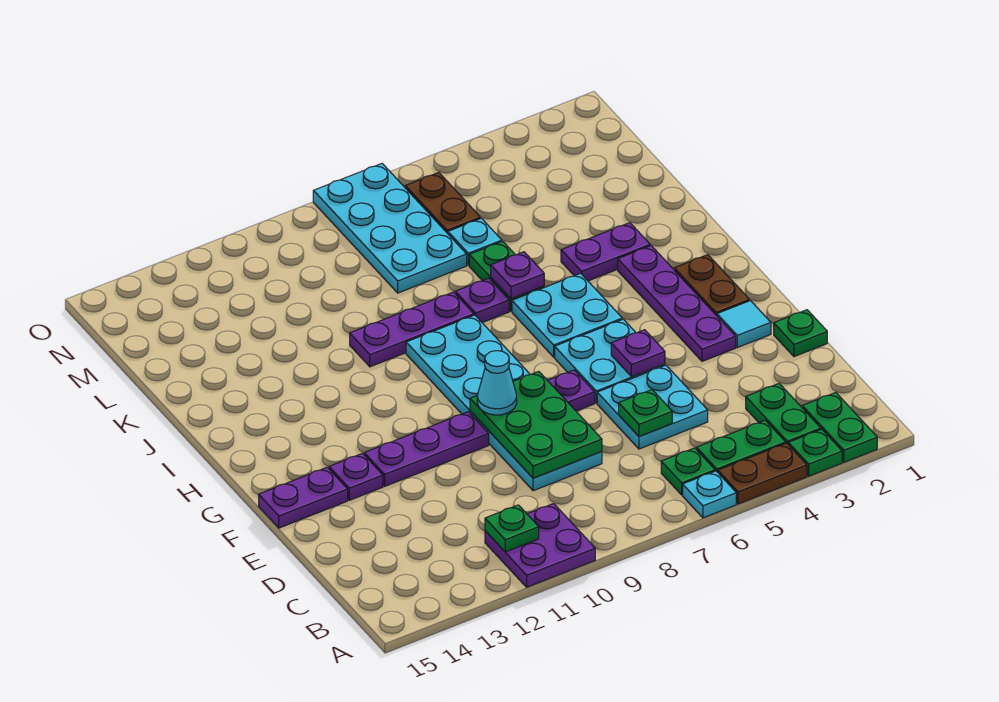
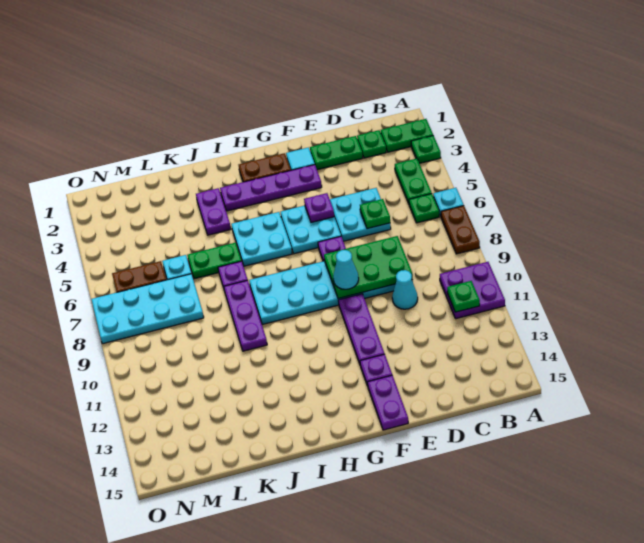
brown plate A4:A5 level 1 -> brown plate A7:A8 level 1
green plate B3:C3 level 1 -> green plate D2:E2 level 1
none -> cyan cone D10 level 1
green plate E1 level 1 -> green plate C2 level 1
purple plate J6 level 2 -> none

